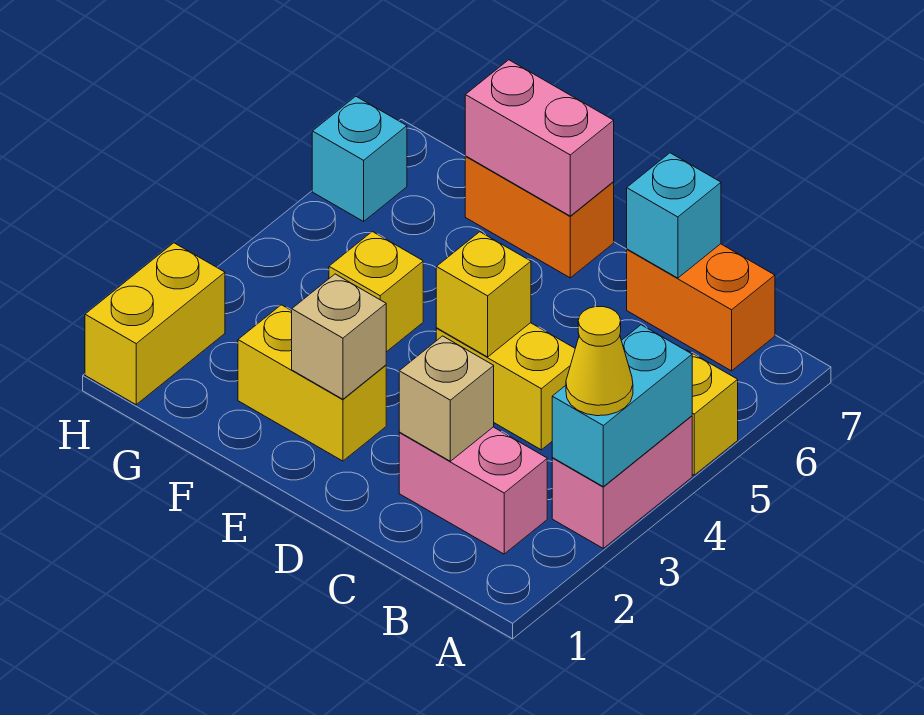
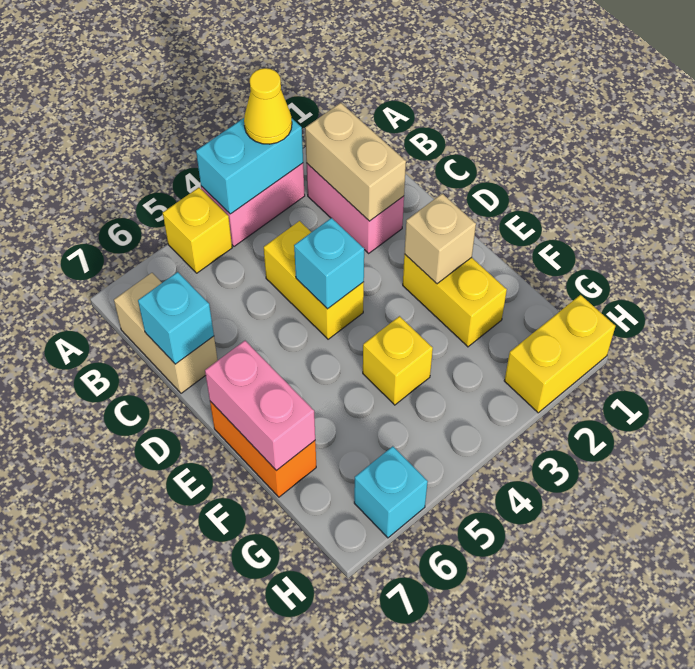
orange brick B7:C7 level 1 -> tan brick B7:C7 level 1
tan brick C2 level 2 -> tan brick B2:C2 level 2
yellow brick D4 level 2 -> cyan brick D4 level 2

